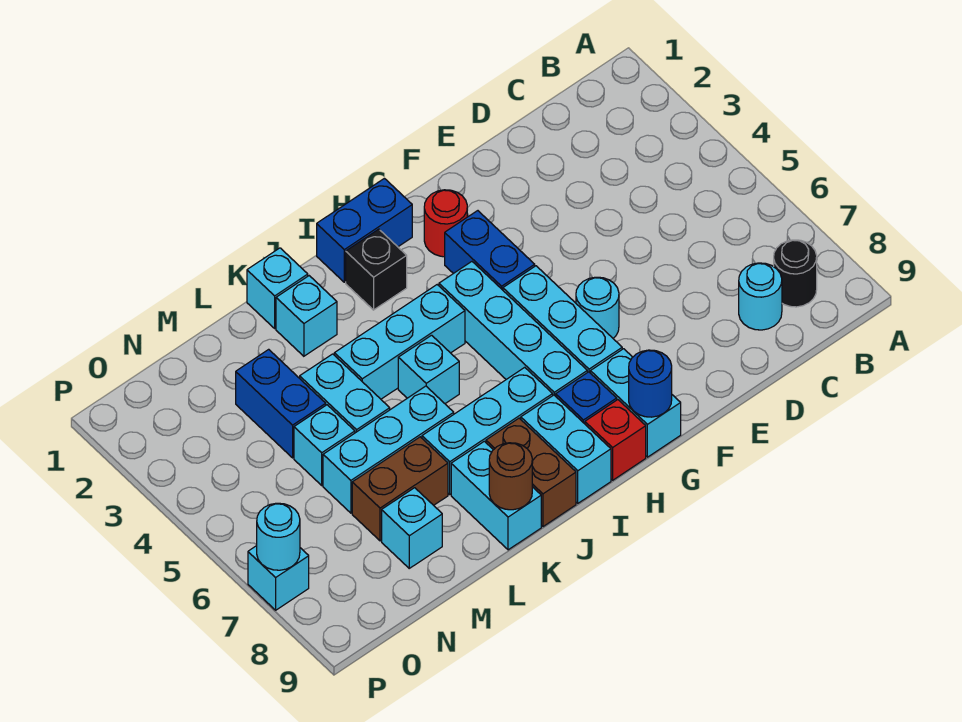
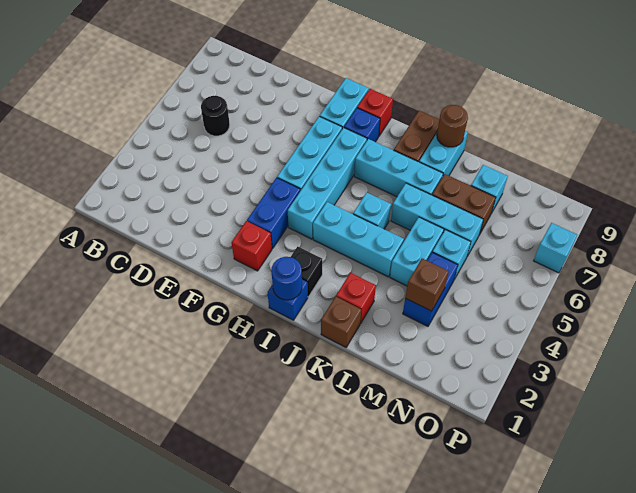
black round brick B8 level 1 -> black round brick C6 level 1
cyan round brick C8 level 1 -> none
cyan round brick F6 level 1 -> none
red round brick G2 level 1 -> red brick G2 level 1
blue round brick G9 level 2 -> blue round brick I1 level 2
blue brick H1:I1 level 1 -> blue brick I1 level 1
cyan brick I8:I9 level 1 -> none
cyan brick K1 level 1 -> brown brick K1 level 1
cyan brick K2 level 1 -> red brick K2 level 1
none -> brown brick M3 level 2
cyan round brick P7 level 2 -> none

